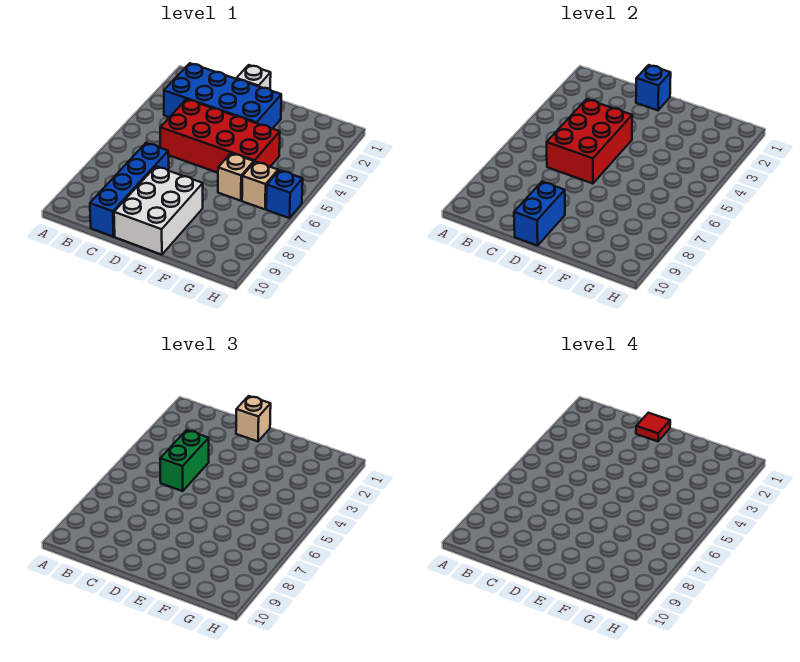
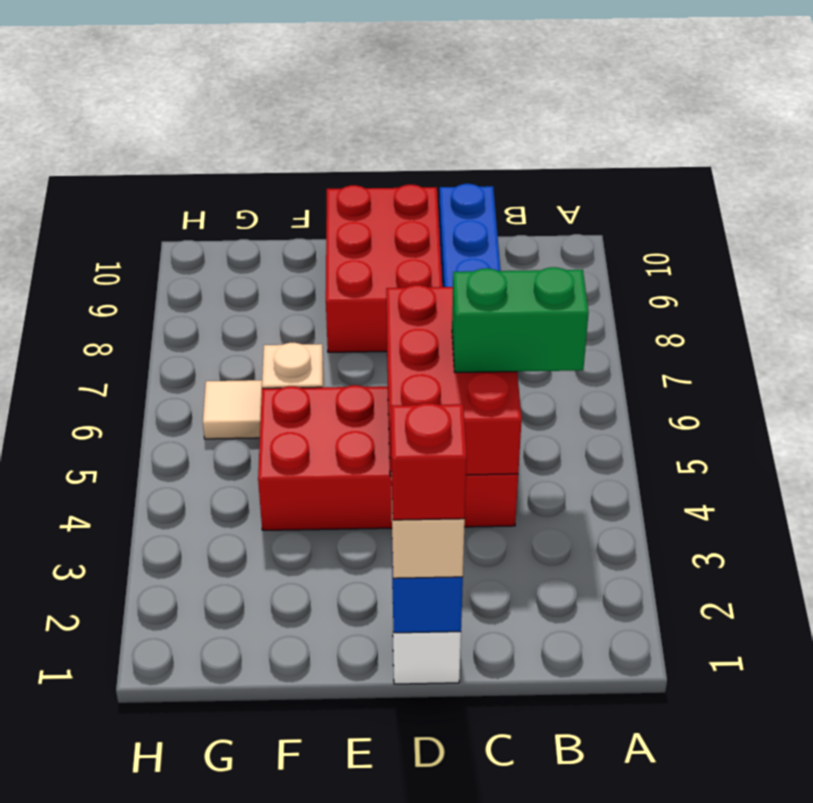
blue brick B2:E3 level 1 -> none
green brick C4:C5 level 3 -> green brick B5:C5 level 3
red tile D1 level 4 -> red brick D1 level 4
white brick D8:E10 level 1 -> red brick D8:E10 level 1
blue brick D9:D10 level 2 -> none
tan brick G6 level 1 -> tan tile G6 level 1
blue brick H6 level 1 -> none

